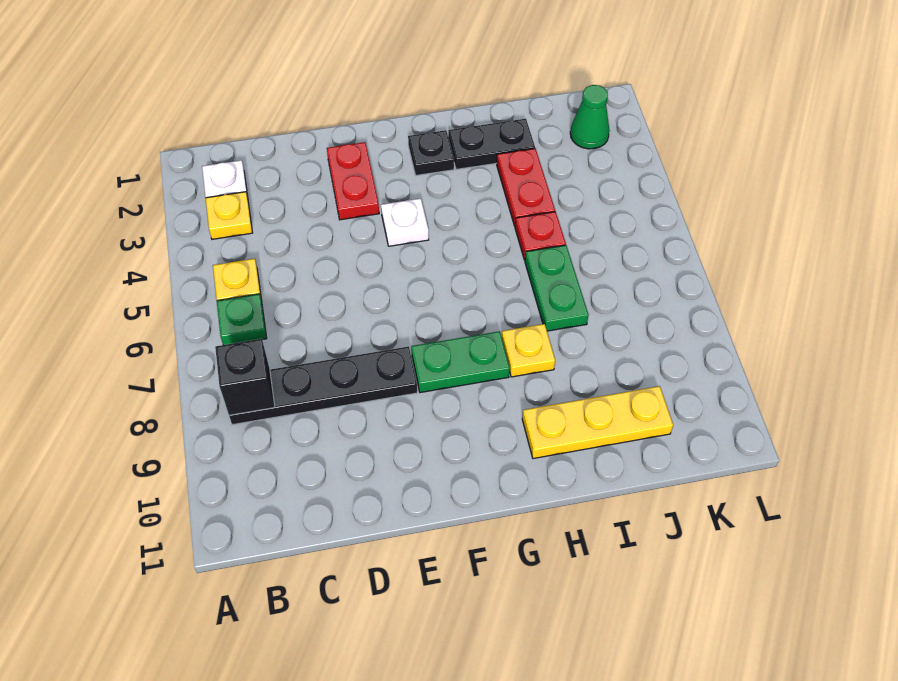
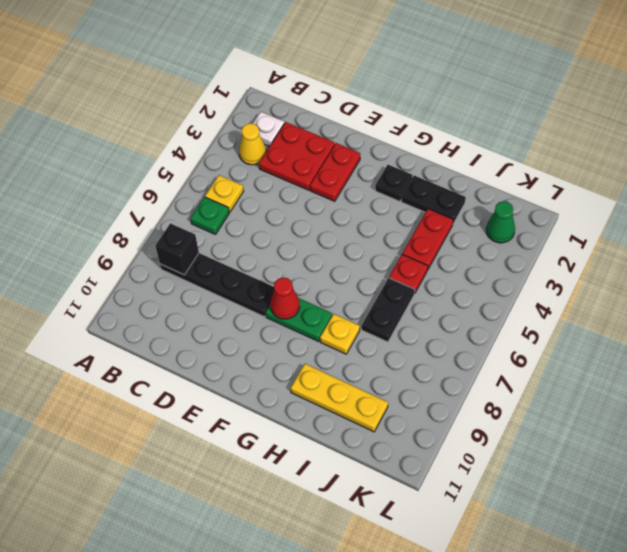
yellow plate B3 level 1 -> yellow cone B3 level 1
none -> red plate C2:D3 level 1
white plate F4 level 1 -> none
none -> red cone F8 level 2
green plate I6:I7 level 1 -> black plate I6:I7 level 1

